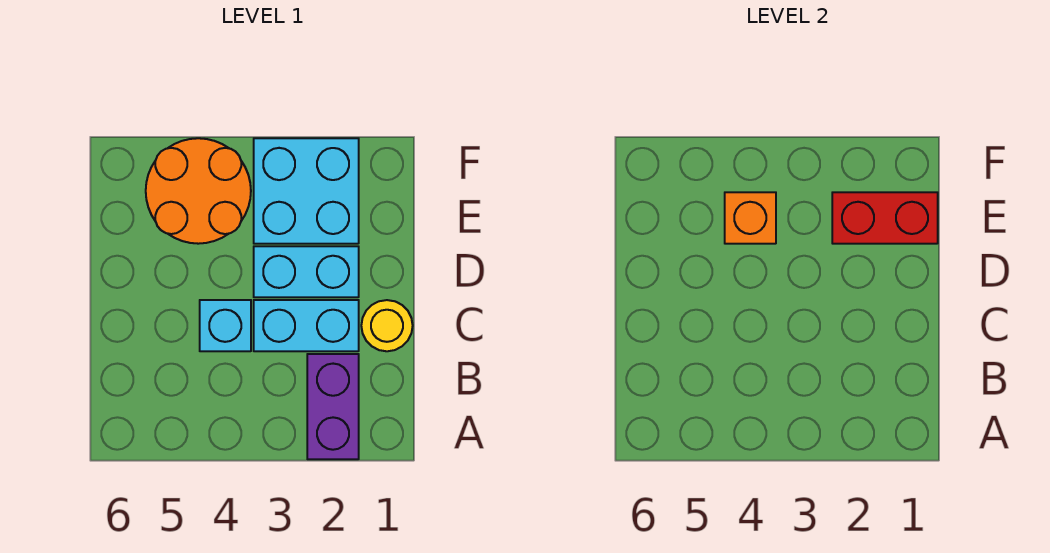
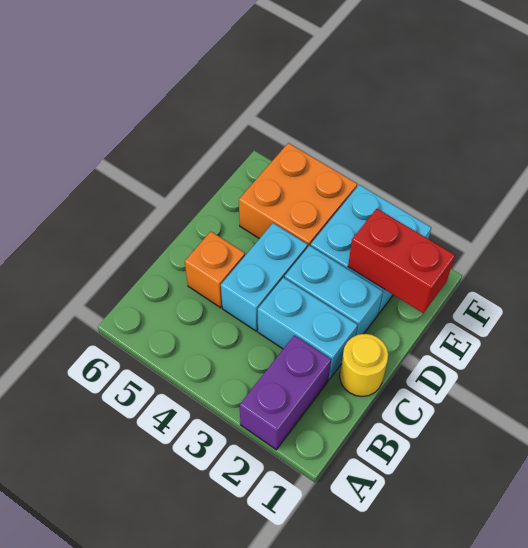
cyan brick C4 level 1 -> cyan brick C4:D4 level 1
orange round brick E4:F5 level 1 -> orange brick E4:F5 level 1
orange brick E4 level 2 -> orange brick C5 level 1

